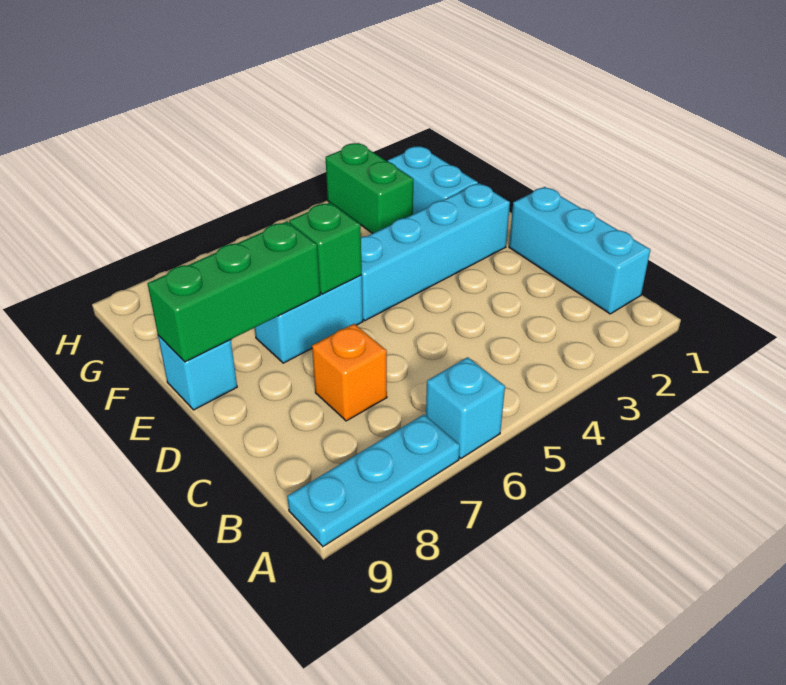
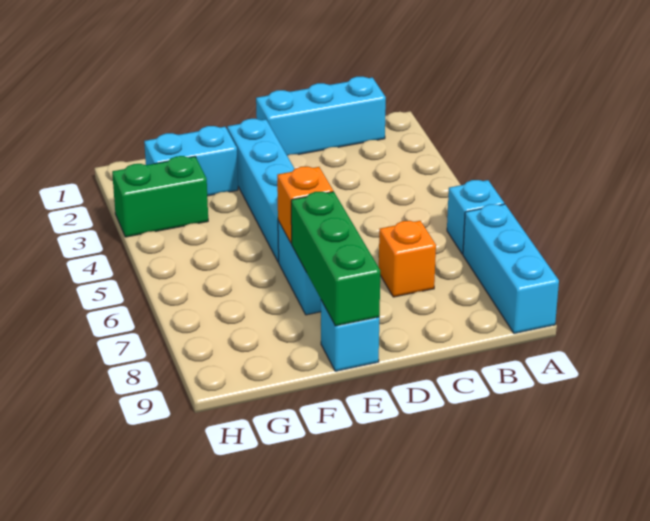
cyan plate A7:A9 level 1 -> cyan brick A7:A9 level 1
green brick E6 level 2 -> orange brick E6 level 2

